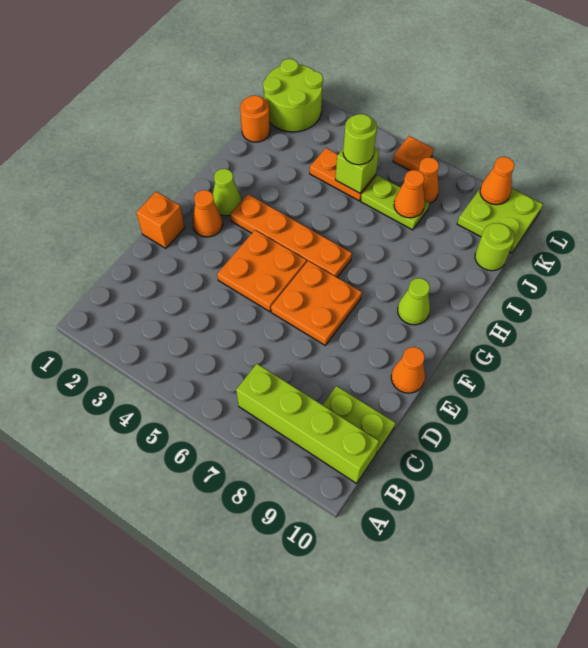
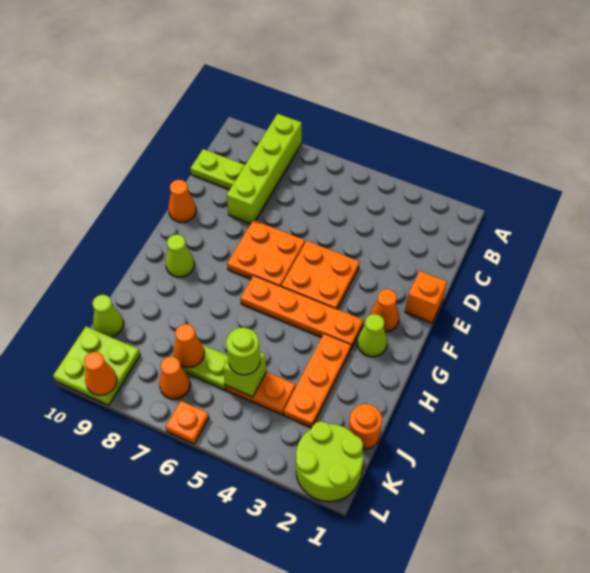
lime brick B7:B10 level 1 -> lime brick A8:D8 level 1
none -> orange plate H3:J3 level 1
lime round brick J10 level 1 -> lime cone J10 level 1

